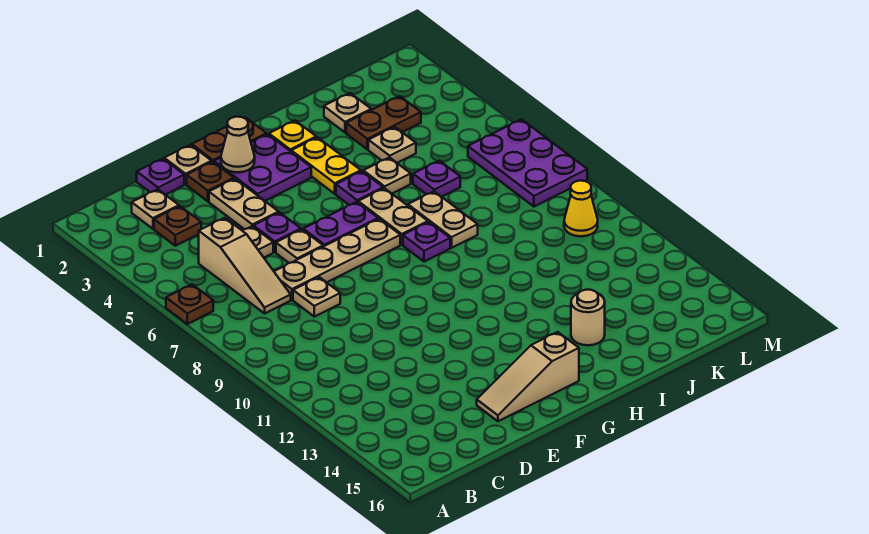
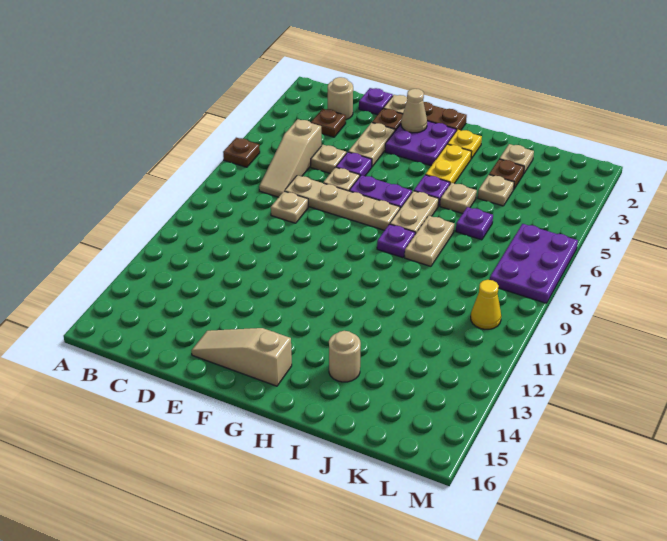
tan plate C2 level 1 -> tan round brick C2 level 1
brown plate J3:K3 level 1 -> brown plate J3 level 1

